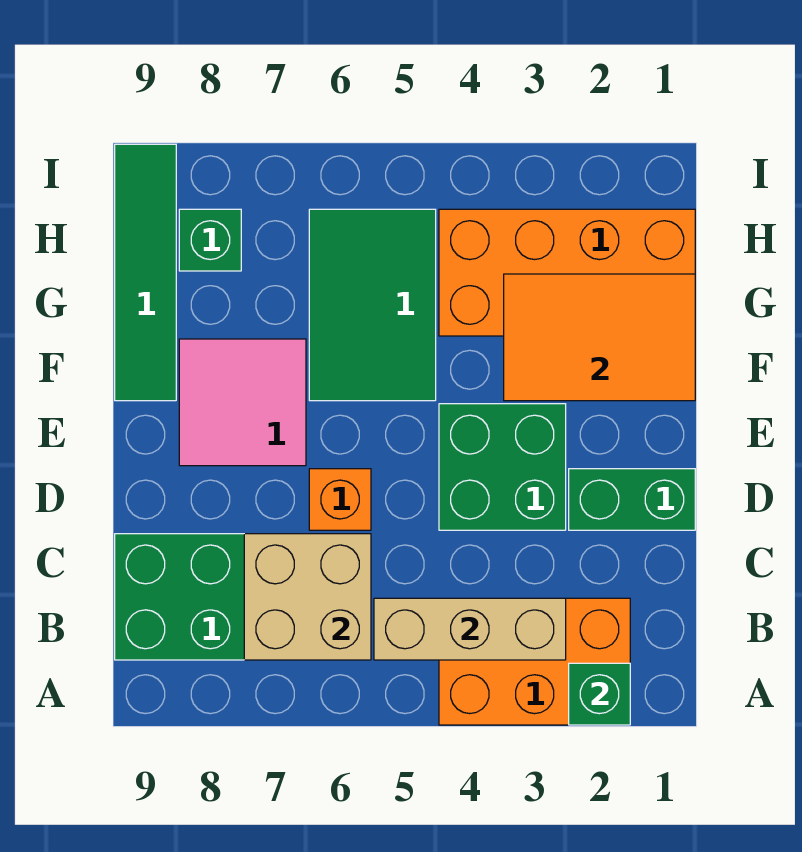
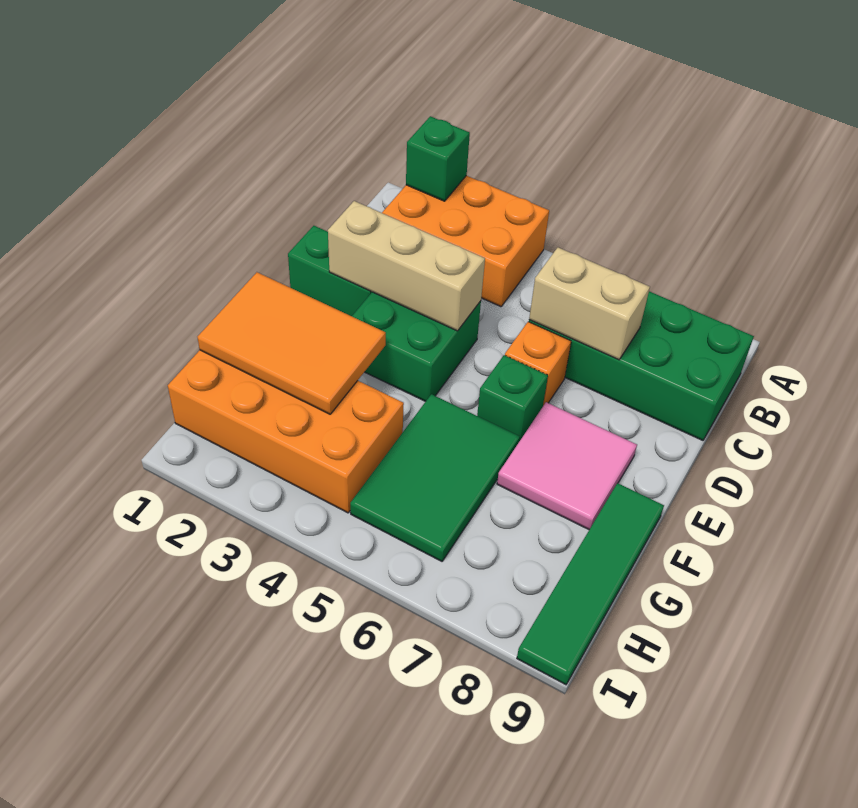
tan brick B3:B5 level 2 -> tan brick D2:D4 level 2
tan brick B6:C7 level 2 -> tan brick C6:C7 level 2
green brick H8 level 1 -> green brick E6 level 1

